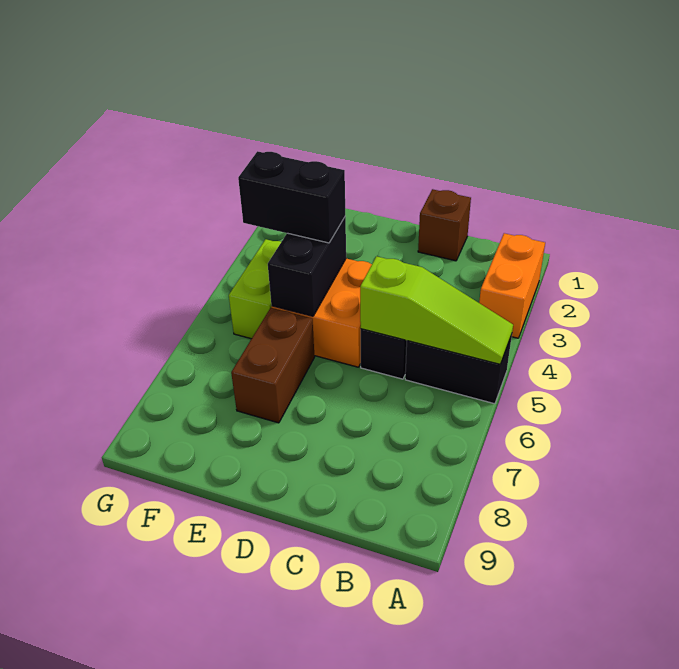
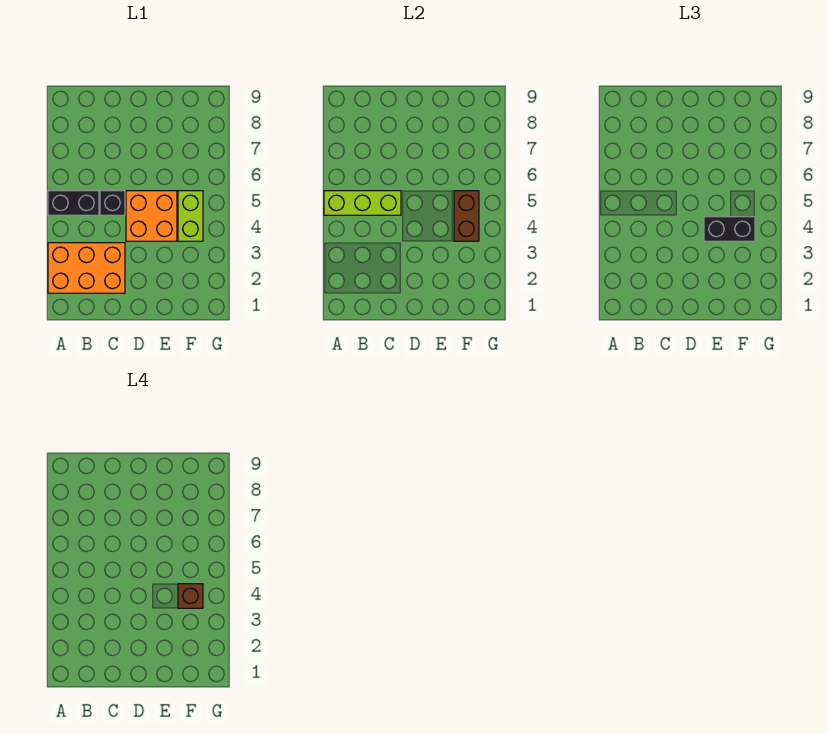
orange brick A2:A3 level 1 -> orange brick A2:C3 level 1
lime slope A5:C5 level 2 top C -> lime brick A5:C5 level 2
brown brick C1 level 1 -> brown brick F4 level 4
black brick E4:E5 level 2 -> none
brown brick E6:E7 level 1 -> brown brick F4:F5 level 2

